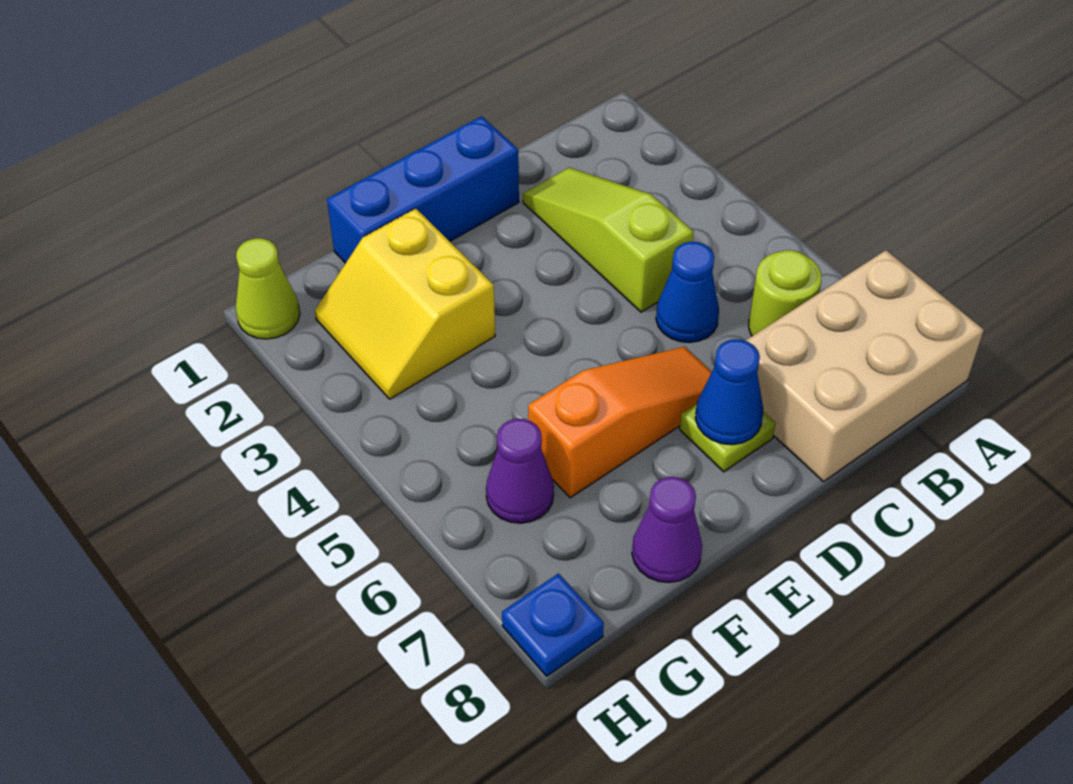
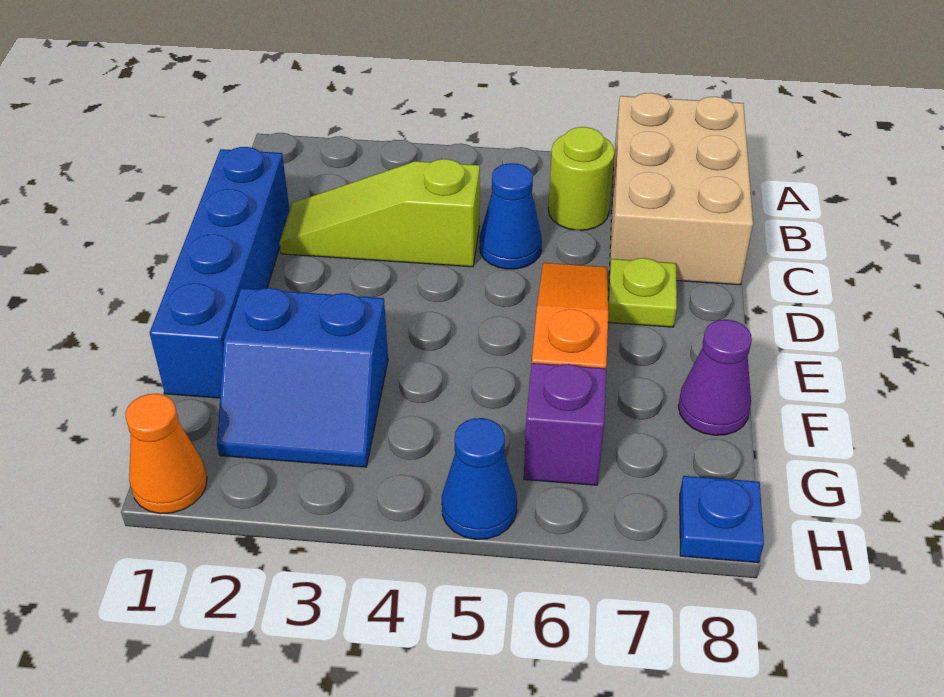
blue brick D1:F1 level 1 -> blue brick C1:F1 level 1
blue cone D7 level 2 -> blue cone H5 level 1
yellow slope F2:G3 level 1 top F -> blue slope F2:G3 level 1 top F
purple cone G6 level 1 -> purple brick G6 level 1
lime cone H1 level 1 -> orange cone H1 level 1

